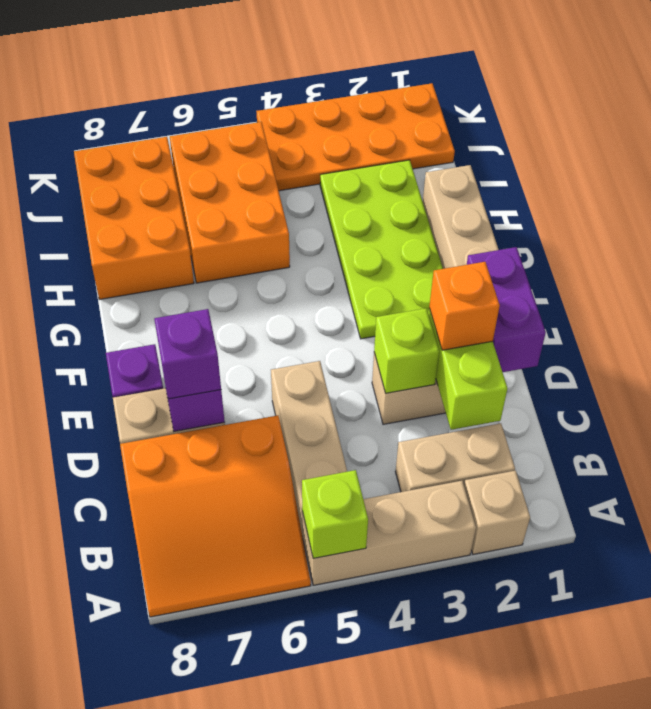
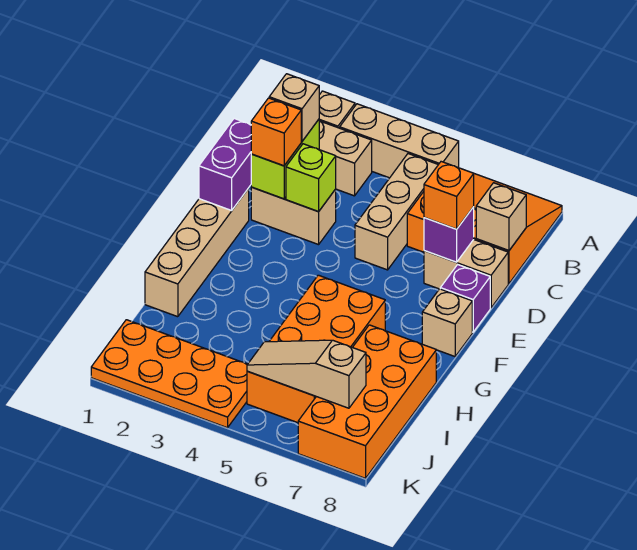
lime brick A5 level 2 -> none
none -> tan brick C2 level 3
none -> tan brick C8 level 2
purple brick D7 level 3 -> orange brick D7 level 3
lime plate F2:I3 level 1 -> none
none -> tan brick F8 level 1
orange brick H5:J6 level 1 -> orange brick G5:J6 level 1
orange brick H7:J8 level 1 -> orange brick H7:K8 level 1
none -> tan slope J5:J7 level 2 top 7

